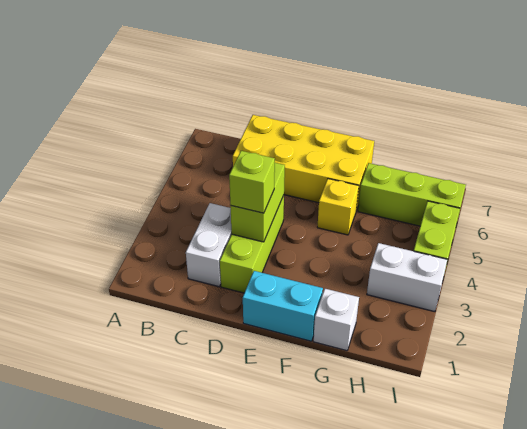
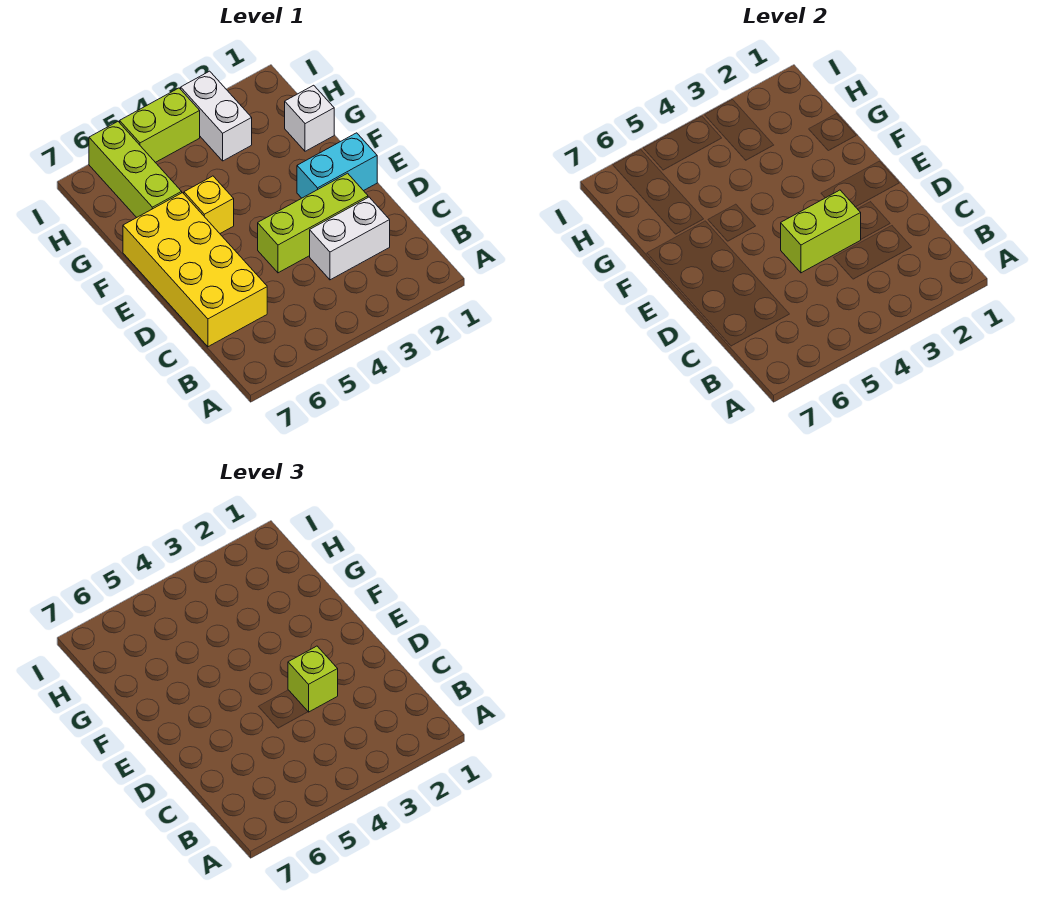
cyan brick E1:F1 level 1 -> cyan brick E1:E2 level 1

